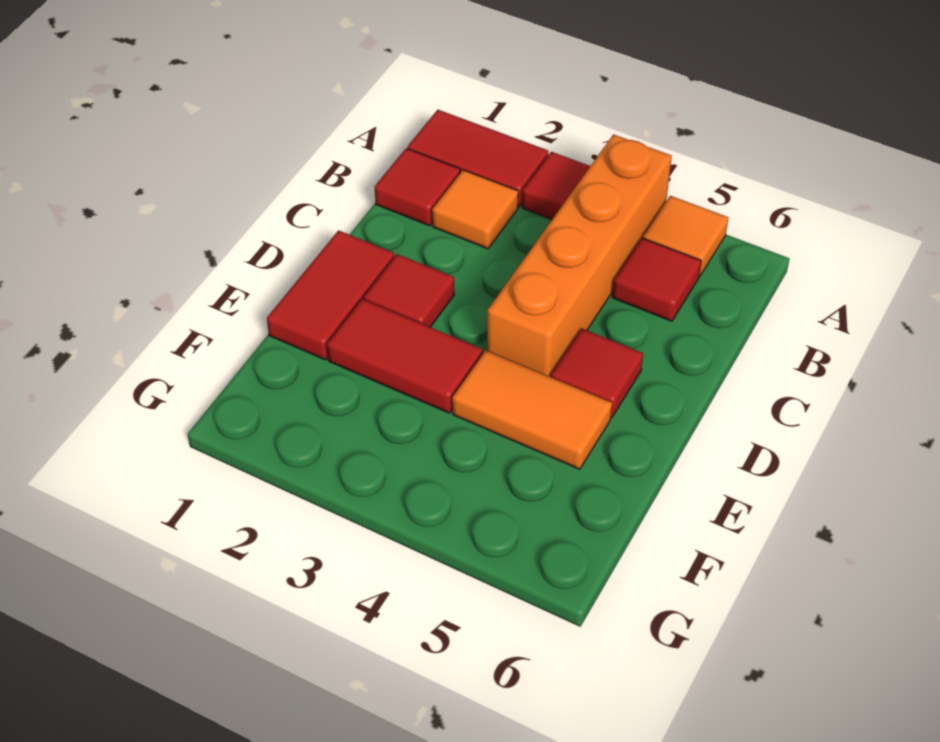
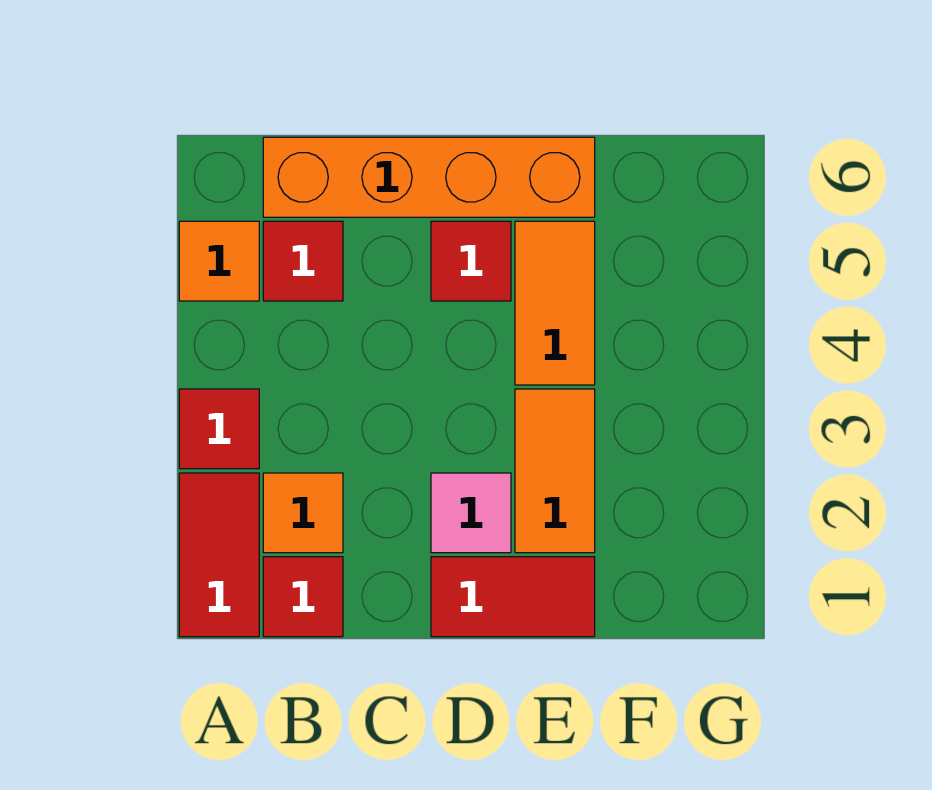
orange brick A4:D4 level 1 -> orange brick B6:E6 level 1
red tile D2 level 1 -> pink tile D2 level 1
red tile E2:E3 level 1 -> orange tile E2:E3 level 1

